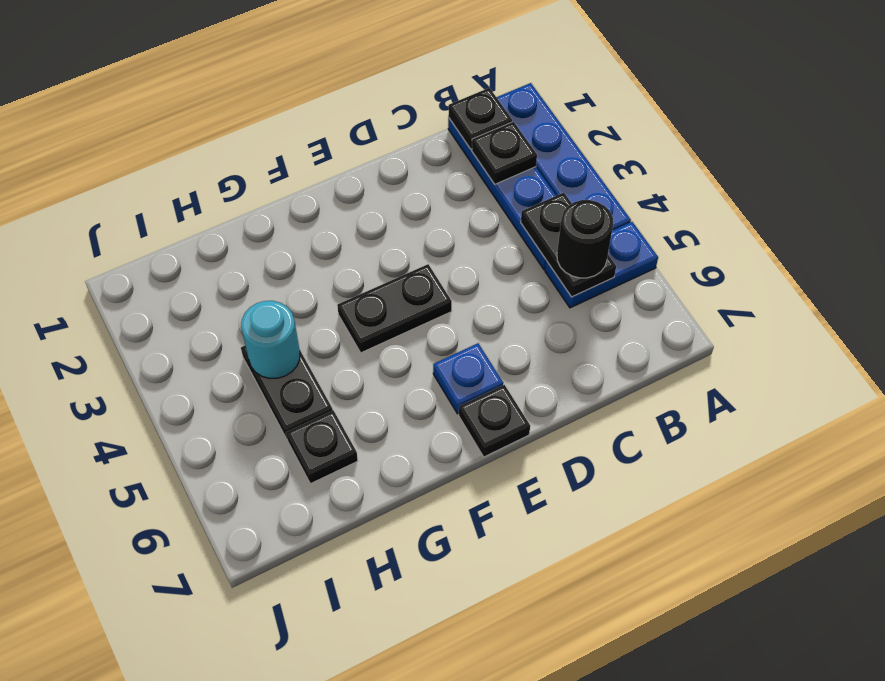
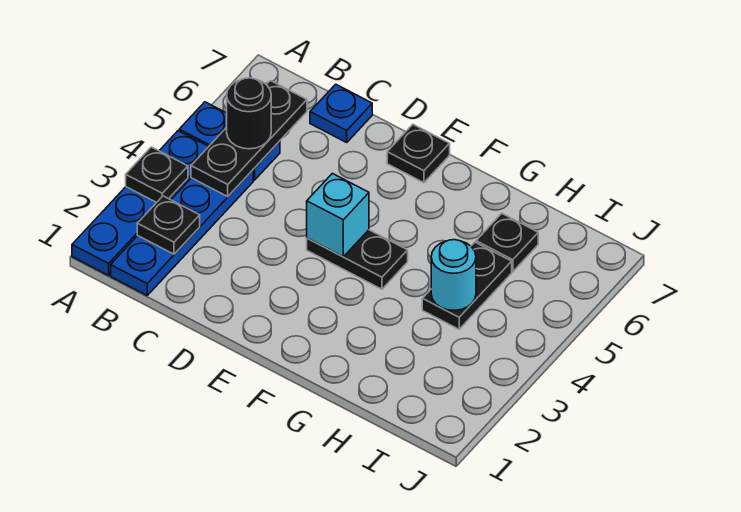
black plate B1 level 2 -> black plate A3 level 2
black plate B4:B5 level 2 -> black plate B4:B6 level 2
none -> cyan brick E4 level 2
blue plate E6 level 1 -> blue plate C7 level 1

